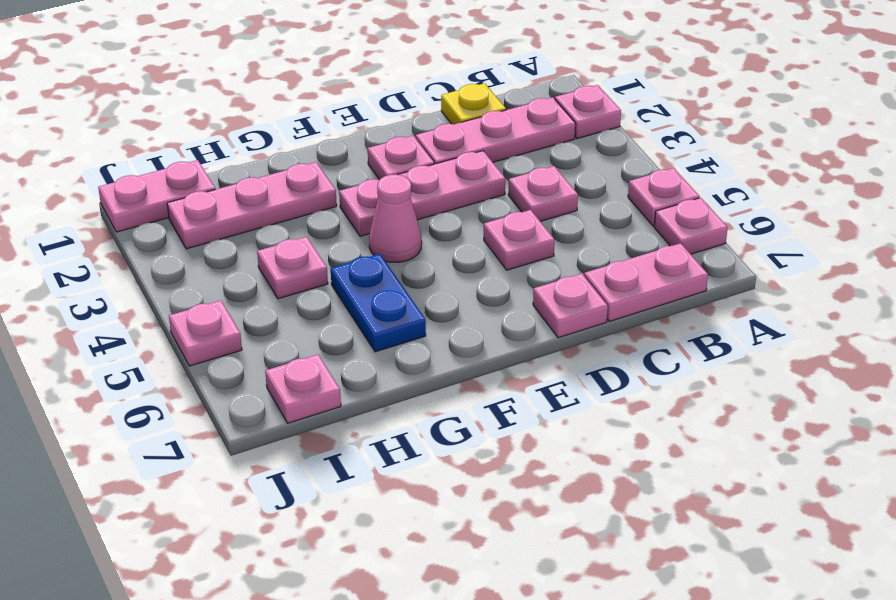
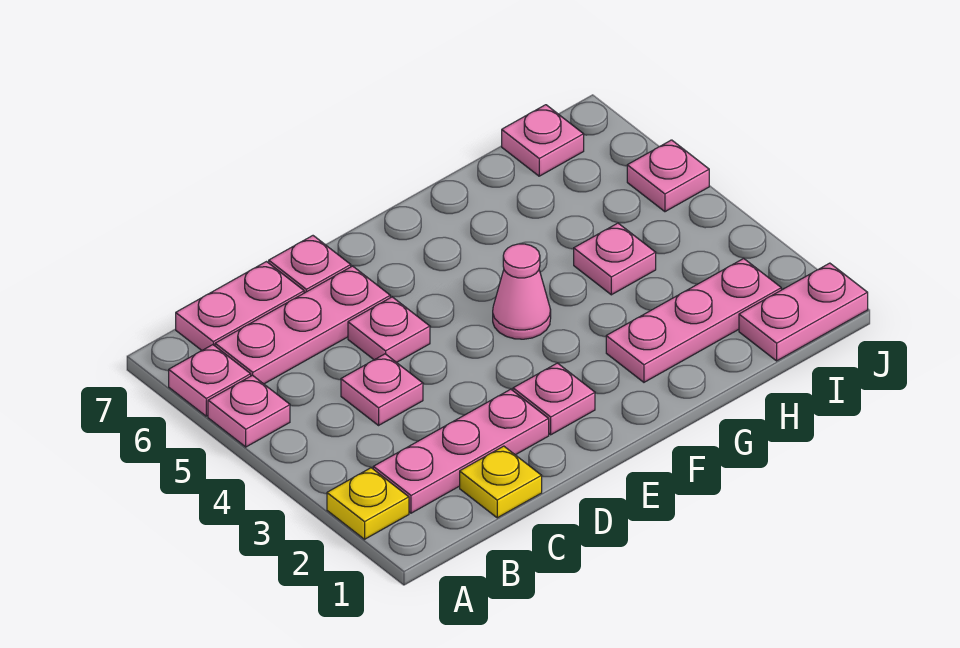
pink plate A2 level 1 -> yellow plate A2 level 1
pink plate D3:F3 level 1 -> pink plate B6:D6 level 1
blue plate G5:G6 level 1 -> none

